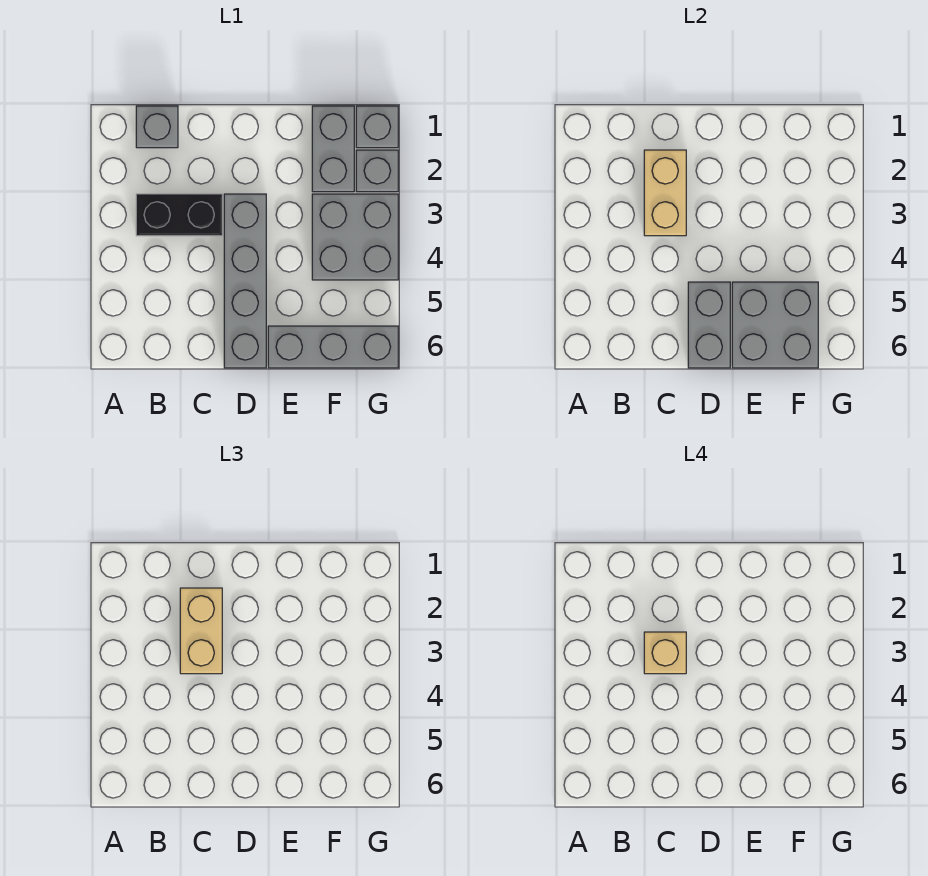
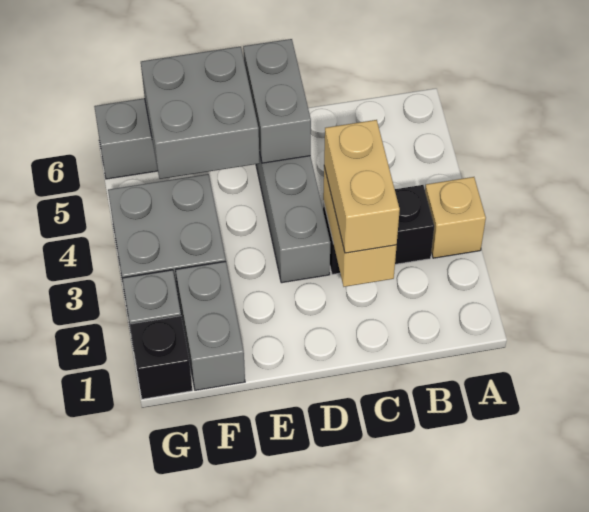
grey brick B1 level 1 -> none
tan brick C3 level 4 -> tan brick A3 level 1
grey brick G1 level 1 -> black brick G1 level 1

